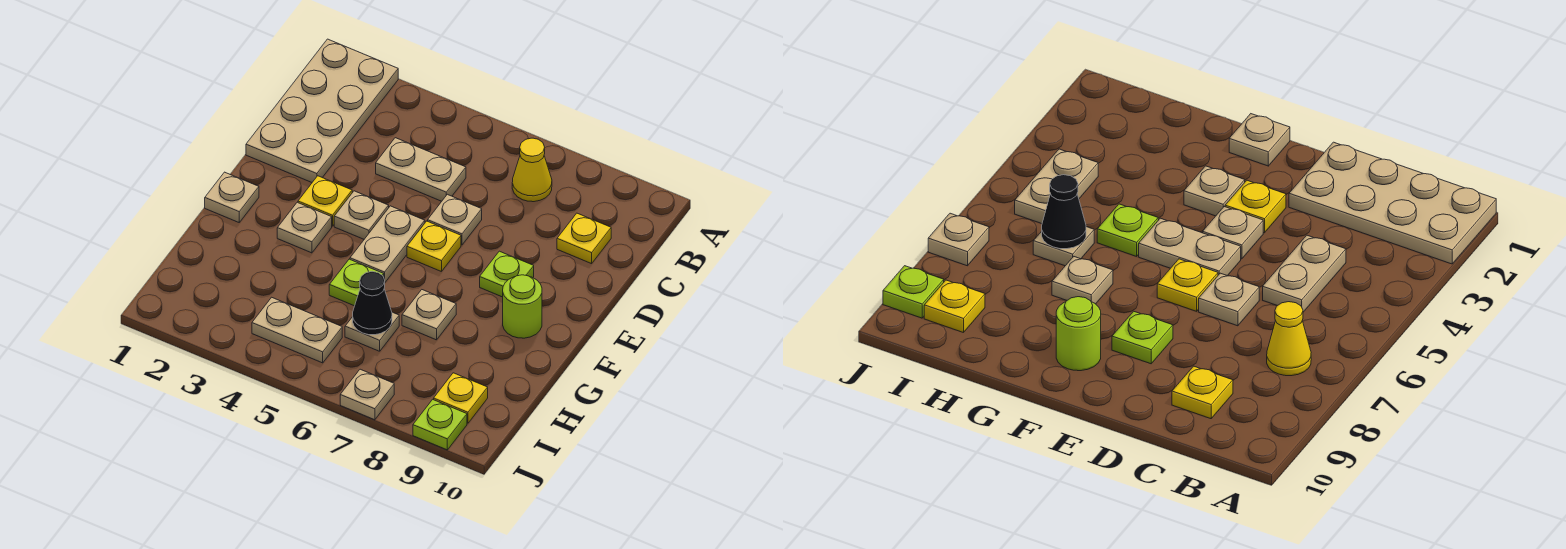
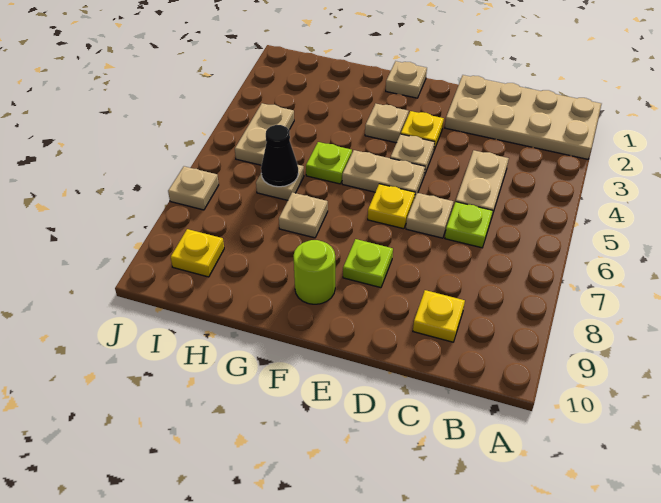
yellow cone B7 level 1 -> none
lime plate J9 level 1 -> lime plate C6 level 1

